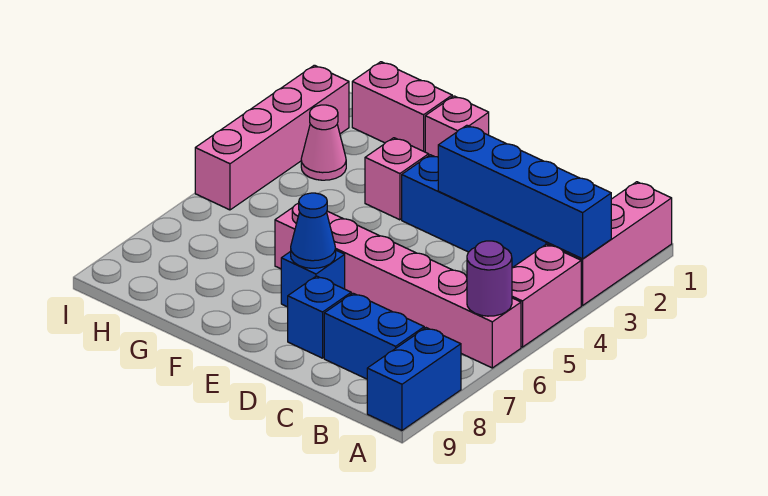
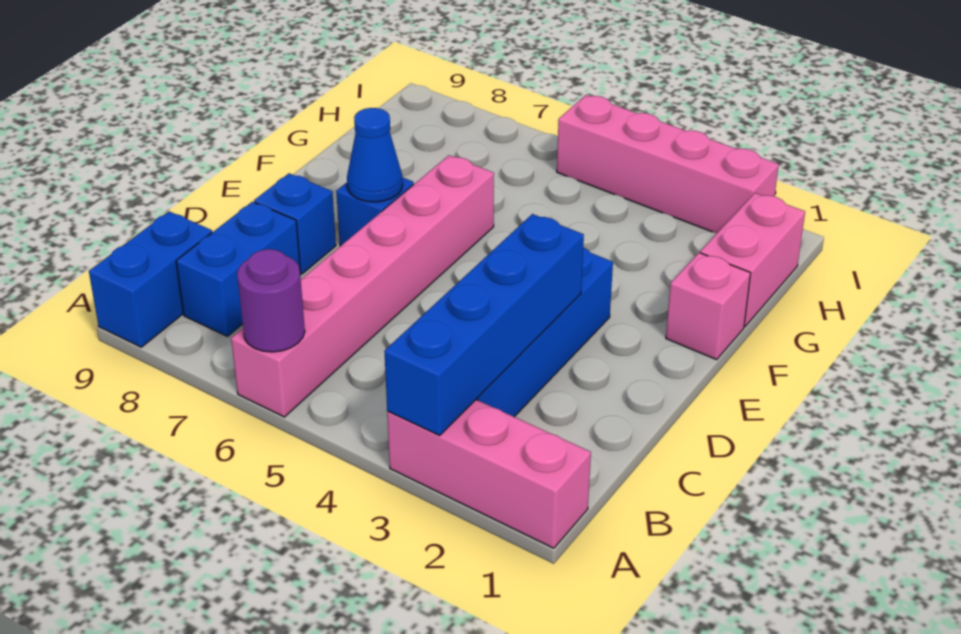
pink brick A4:A5 level 1 -> none
blue brick A8:A9 level 1 -> blue brick A9:B9 level 1
pink brick F3 level 1 -> none
pink cone H3 level 1 -> none

